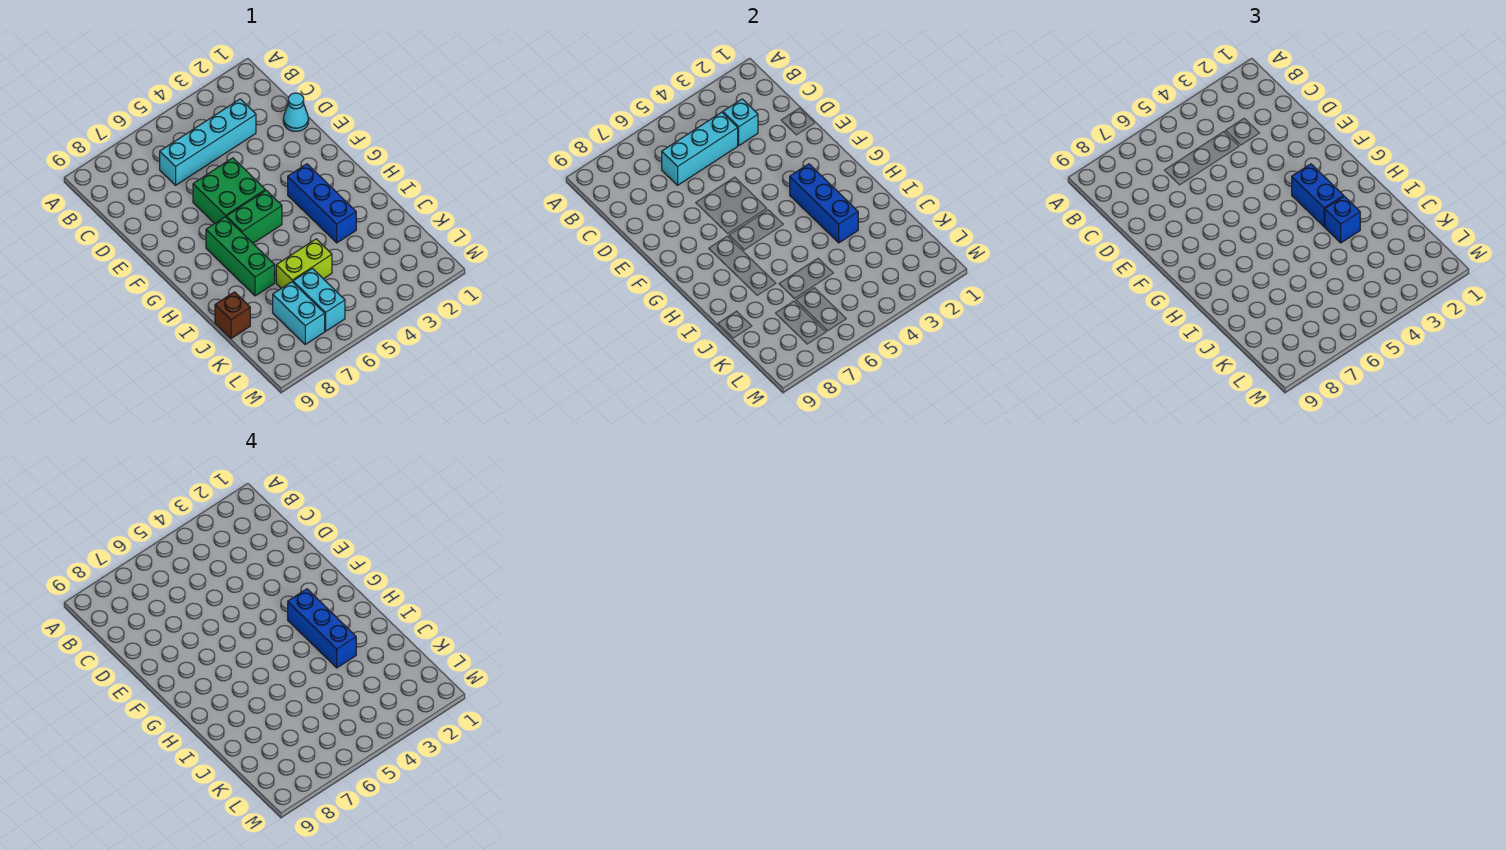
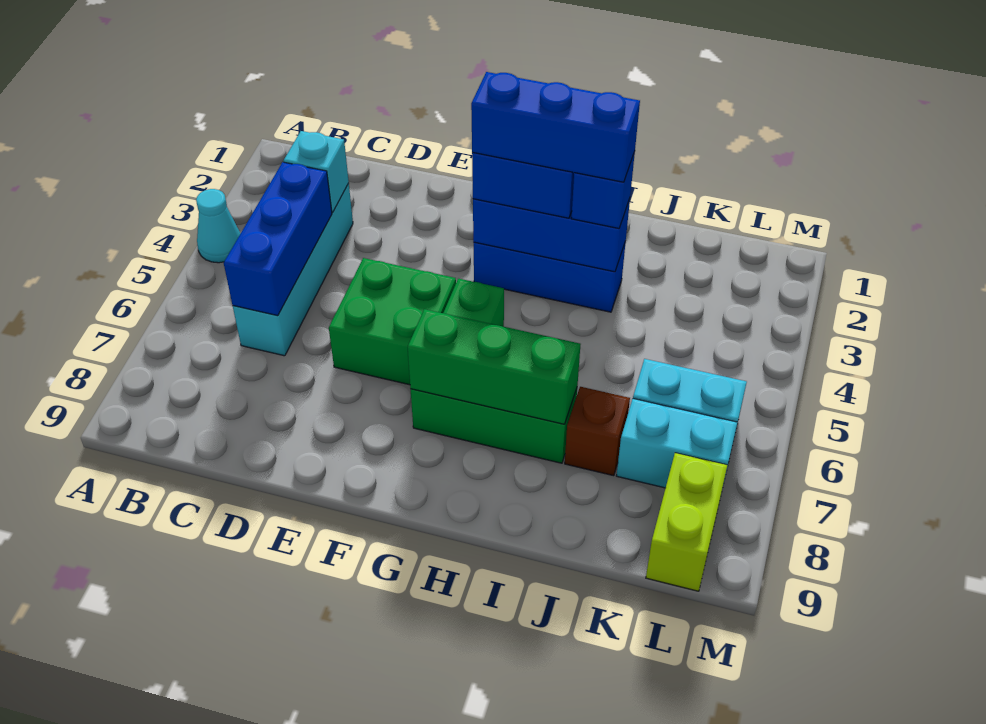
cyan brick C4:C6 level 2 -> blue brick C4:C6 level 2
cyan cone D1 level 1 -> cyan cone A4 level 1
none -> green brick G7:I7 level 2
lime brick J5:J6 level 1 -> lime brick L8:L9 level 1
brown brick J9 level 1 -> brown brick J7 level 1

